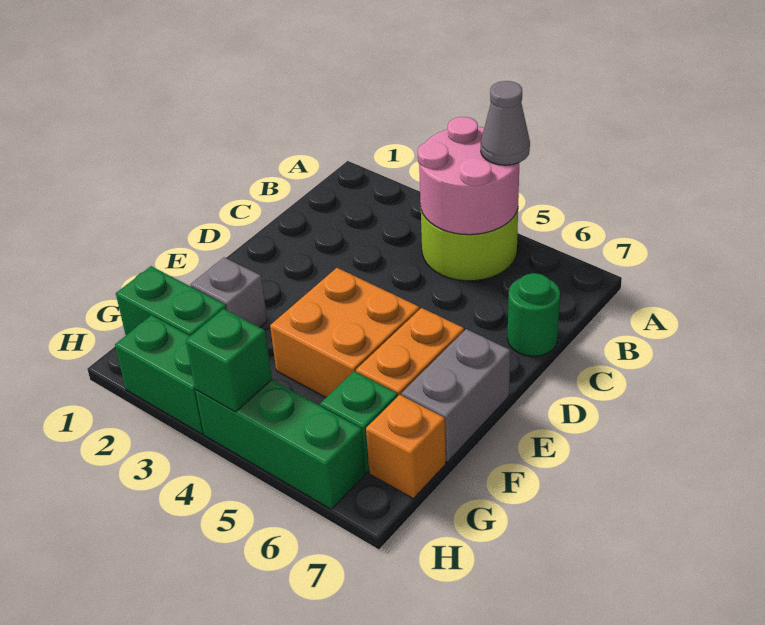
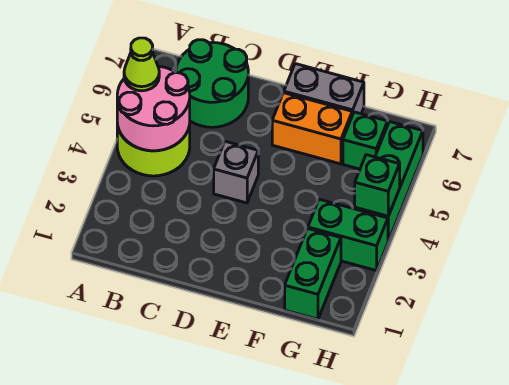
grey cone A5 level 3 -> lime cone A5 level 3
green round brick C7 level 1 -> green round brick B6:C7 level 1
orange brick E4:F5 level 1 -> none
grey brick F2 level 1 -> grey brick D4 level 1
orange brick G7 level 1 -> none
green brick H2:H3 level 1 -> green brick G3:H3 level 1

